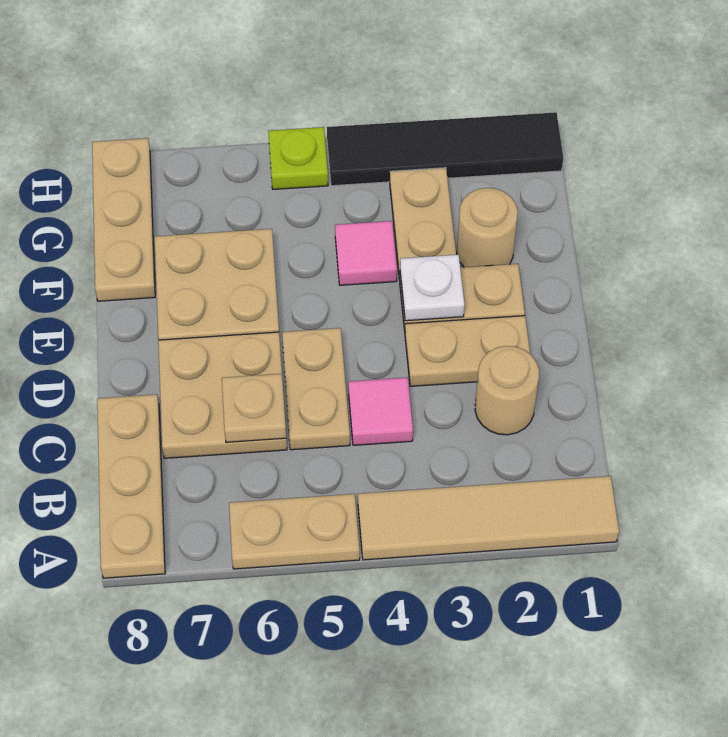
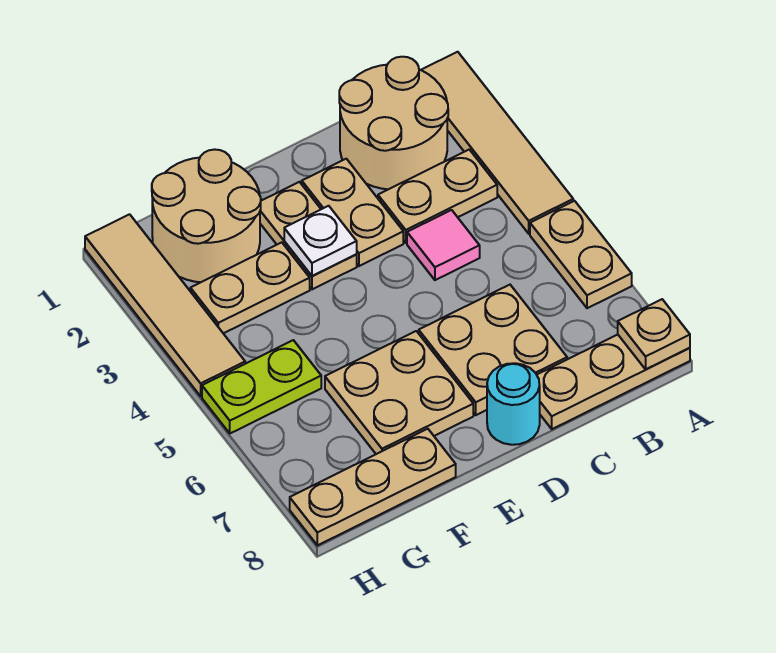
tan round brick C2 level 1 -> tan round brick B1:C2 level 1
tan plate C5:D5 level 1 -> tan plate B3:C3 level 1
tan plate C6 level 2 -> tan plate A8 level 2
none -> cyan round brick D8 level 1
tan round brick F2 level 1 -> tan round brick F1:G2 level 1
pink tile F4 level 1 -> none
black tile H1:H4 level 1 -> tan tile H1:H4 level 1
lime plate H5 level 1 -> lime plate G5:H5 level 1

